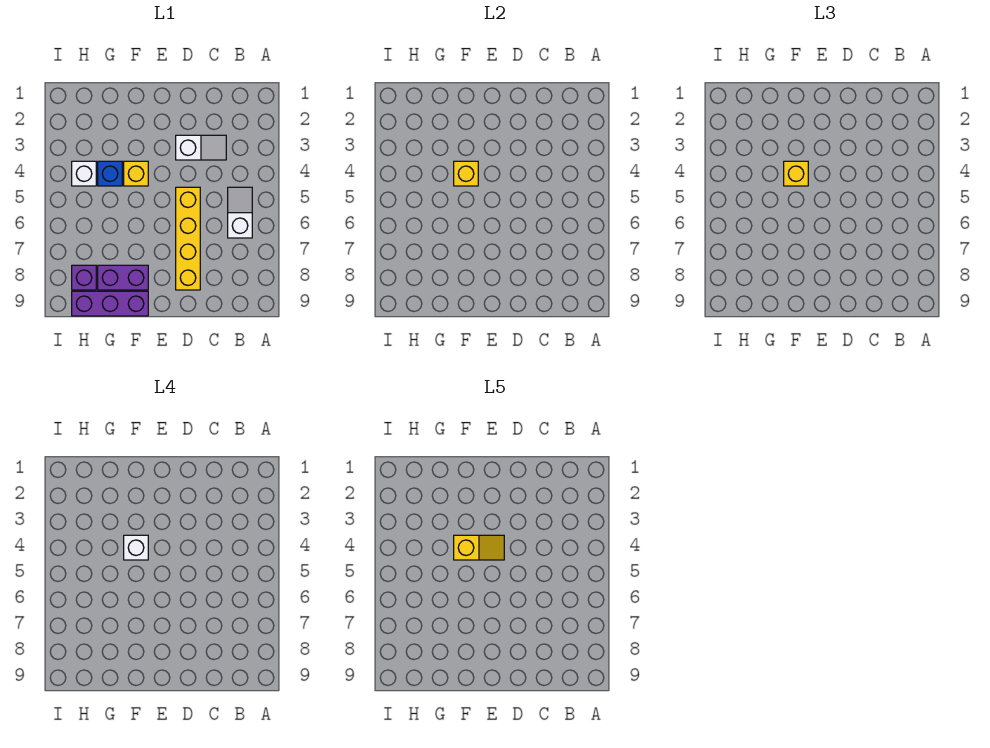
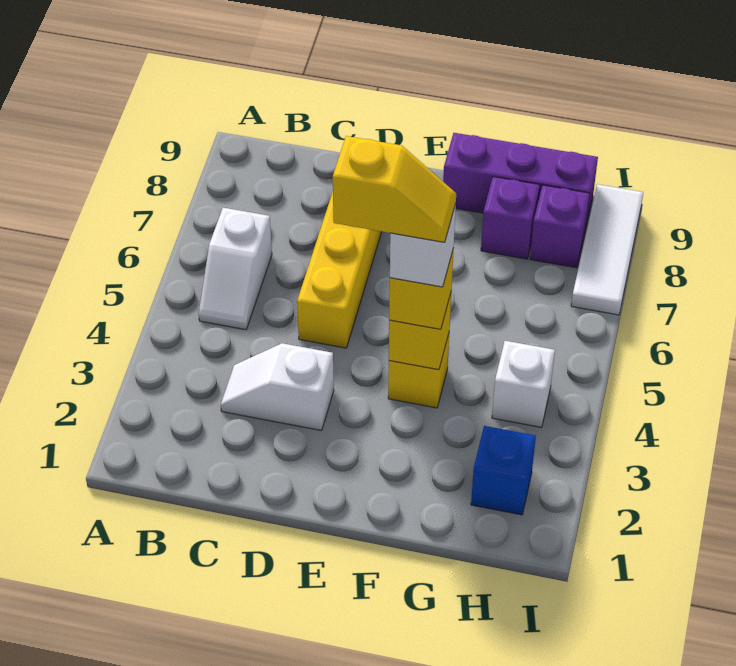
yellow slope E4:F4 level 5 top F -> yellow slope E4:F4 level 5 top E
purple brick F8:G8 level 1 -> purple brick G8 level 1
blue brick G4 level 1 -> blue brick H2 level 1
none -> white tile I7:I9 level 1

